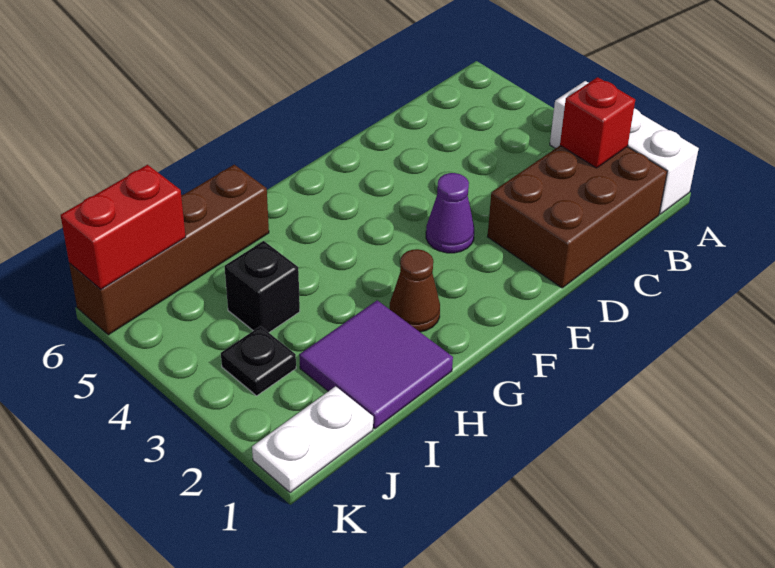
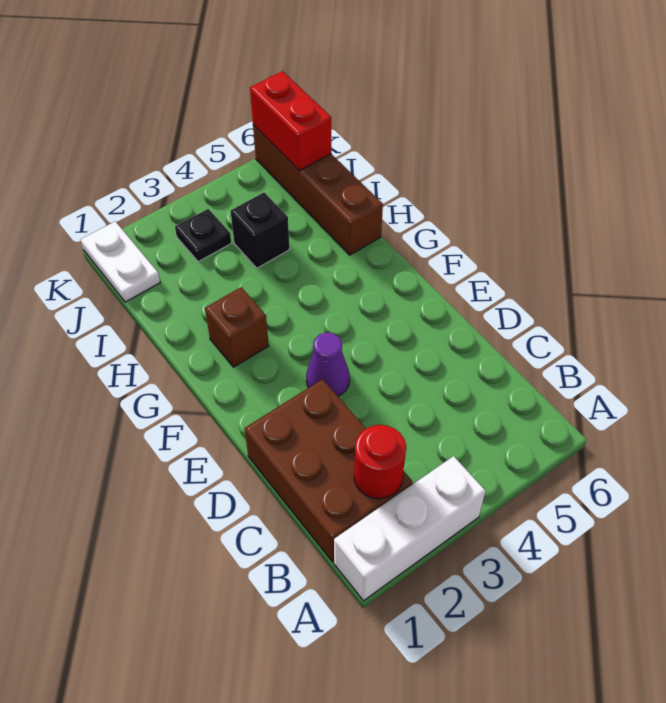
red brick B2 level 2 -> red round brick B2 level 2
brown cone G2 level 1 -> brown brick G2 level 1
purple tile H1:I2 level 1 -> none

